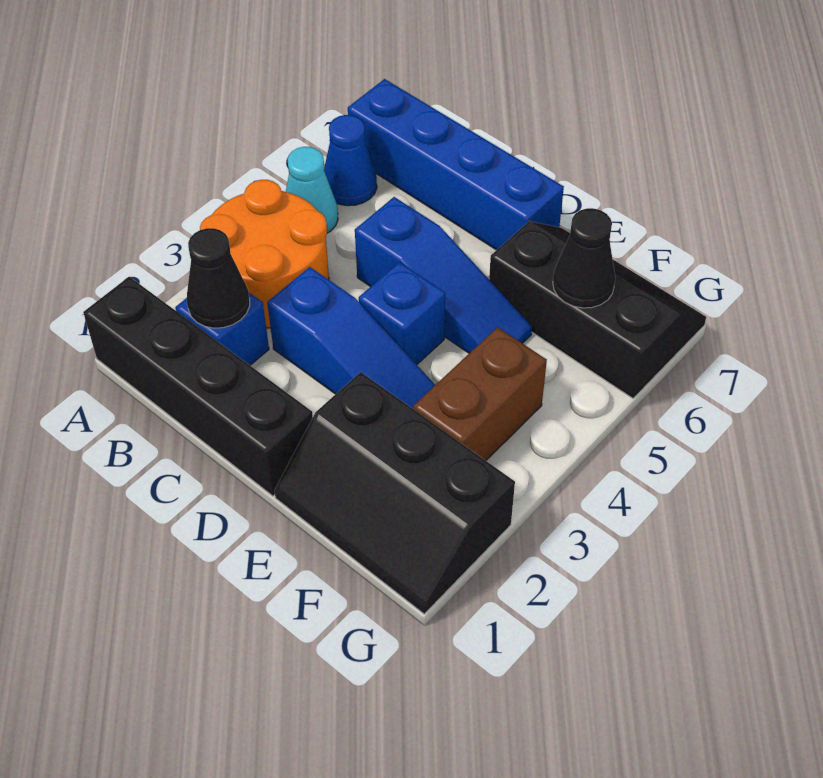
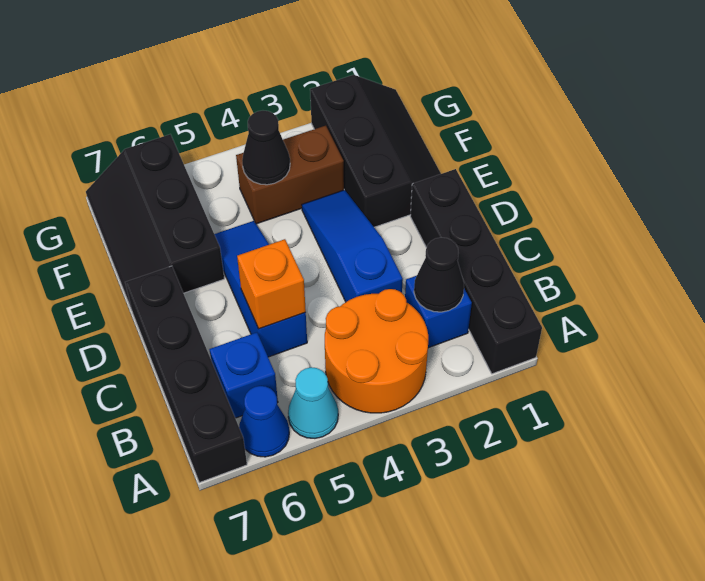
blue brick A7:D7 level 1 -> black brick A7:D7 level 1
none -> orange brick C5 level 2
blue brick D4 level 1 -> blue brick B6 level 1
black cone F6 level 2 -> black cone F4 level 2

